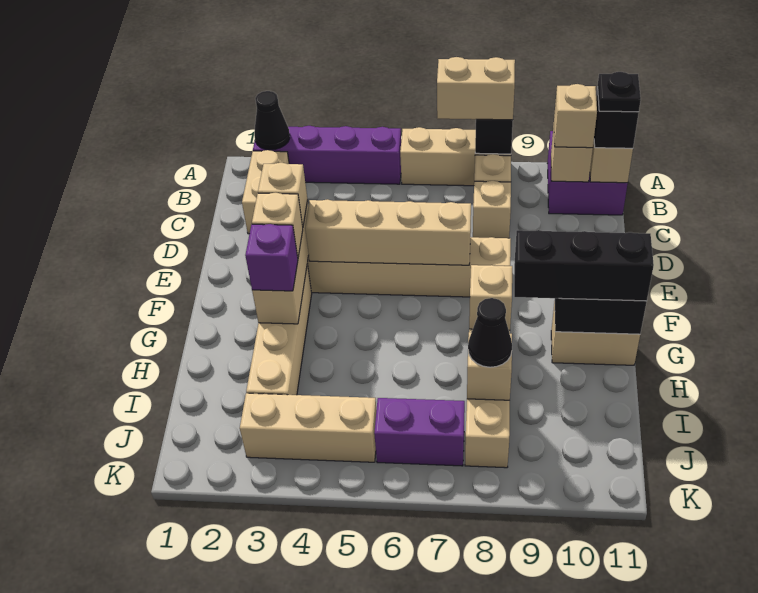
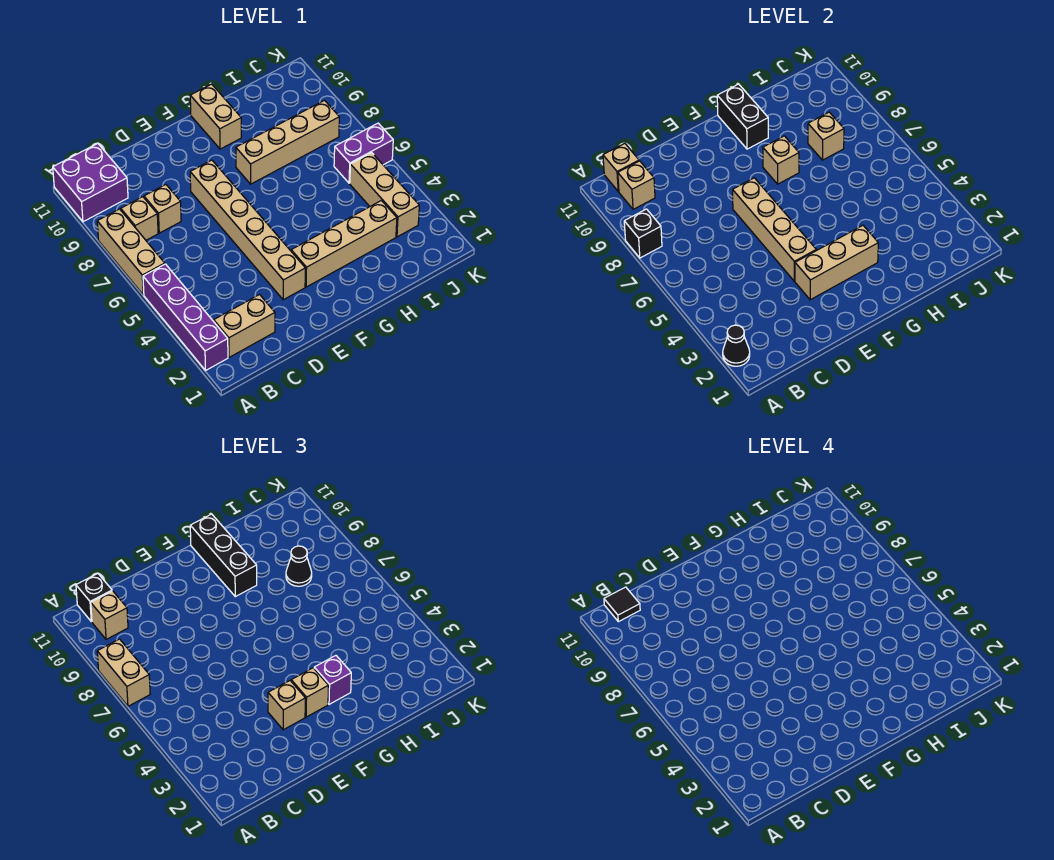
black plate B11 level 4 -> black tile B11 level 4
purple brick J6:J7 level 1 -> purple brick J6:K6 level 1

